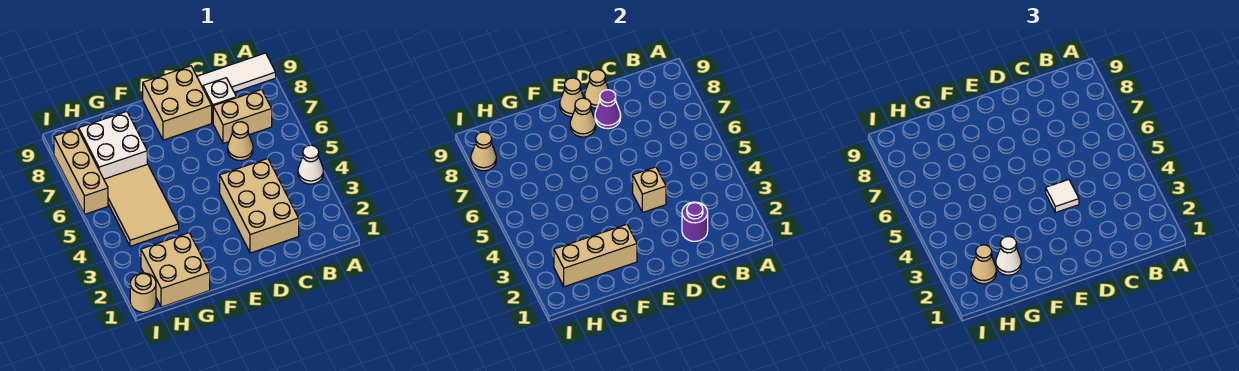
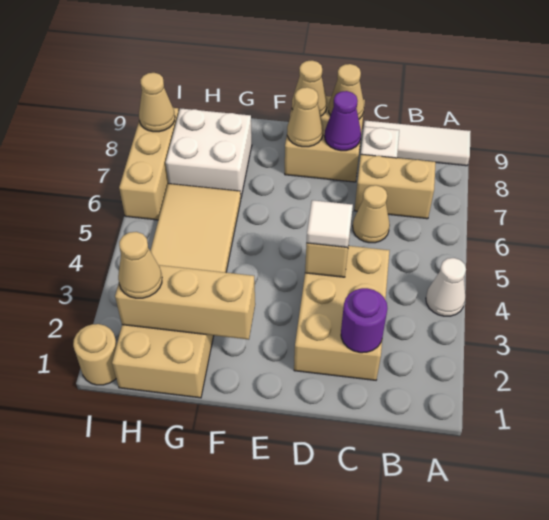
white cone G2 level 3 -> none

